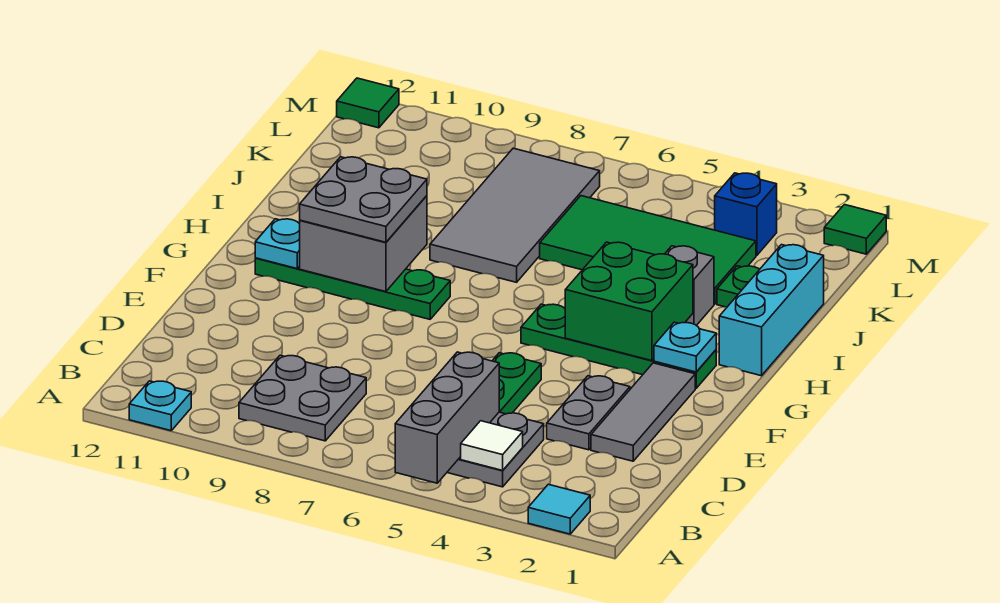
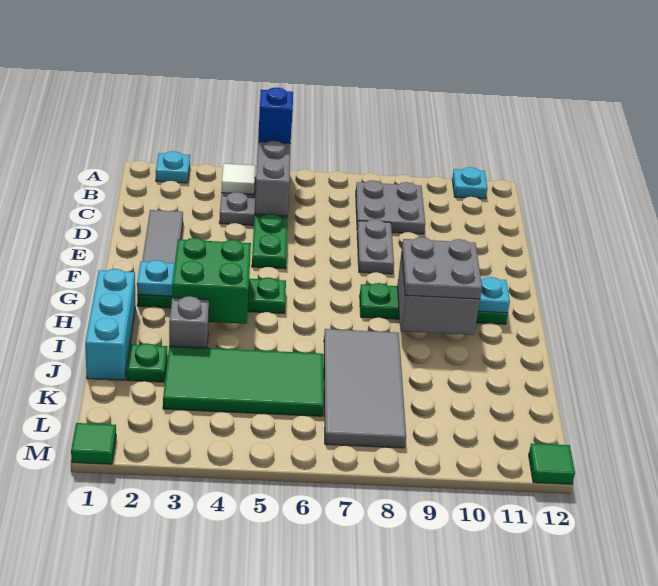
cyan tile A2 level 1 -> cyan plate A2 level 1
grey plate D3:E3 level 1 -> grey plate D8:E8 level 1
blue brick L3 level 1 -> blue brick A5 level 3

